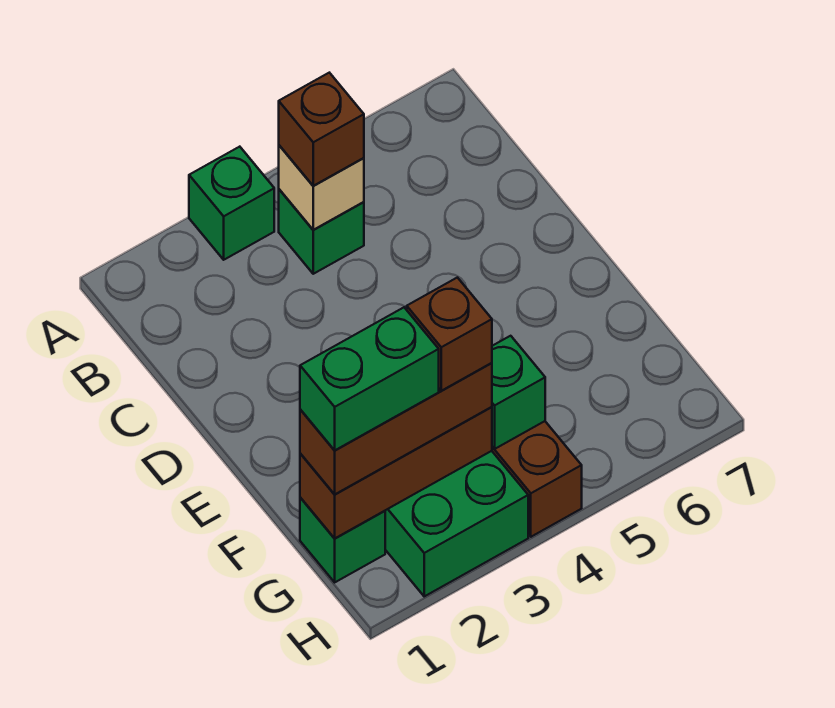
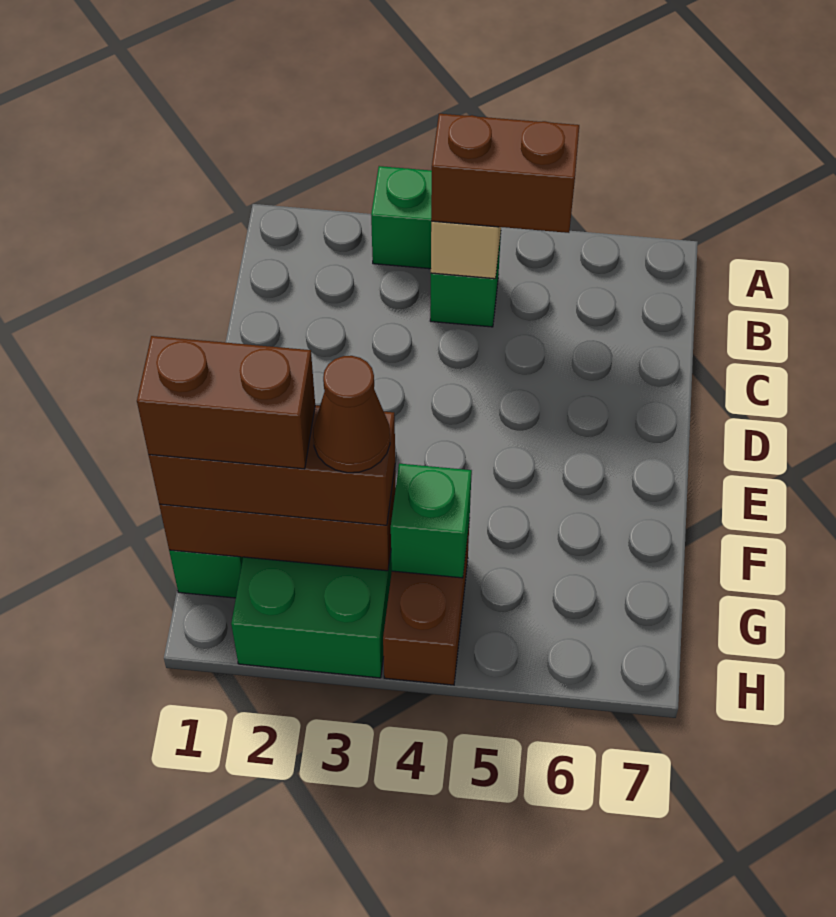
brown brick B4 level 3 -> brown brick B4:B5 level 3
green brick G1:G2 level 4 -> brown brick G1:G2 level 4
brown brick G3 level 4 -> brown cone G3 level 4

